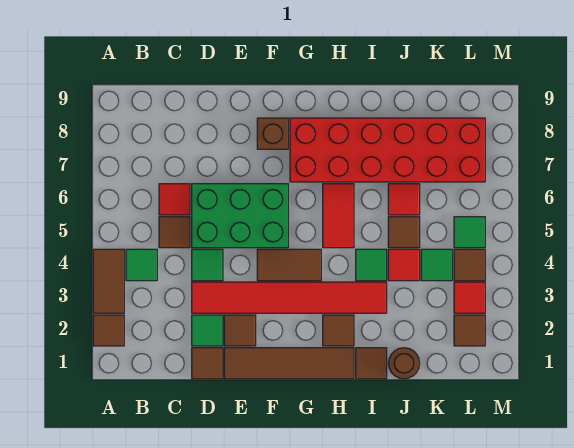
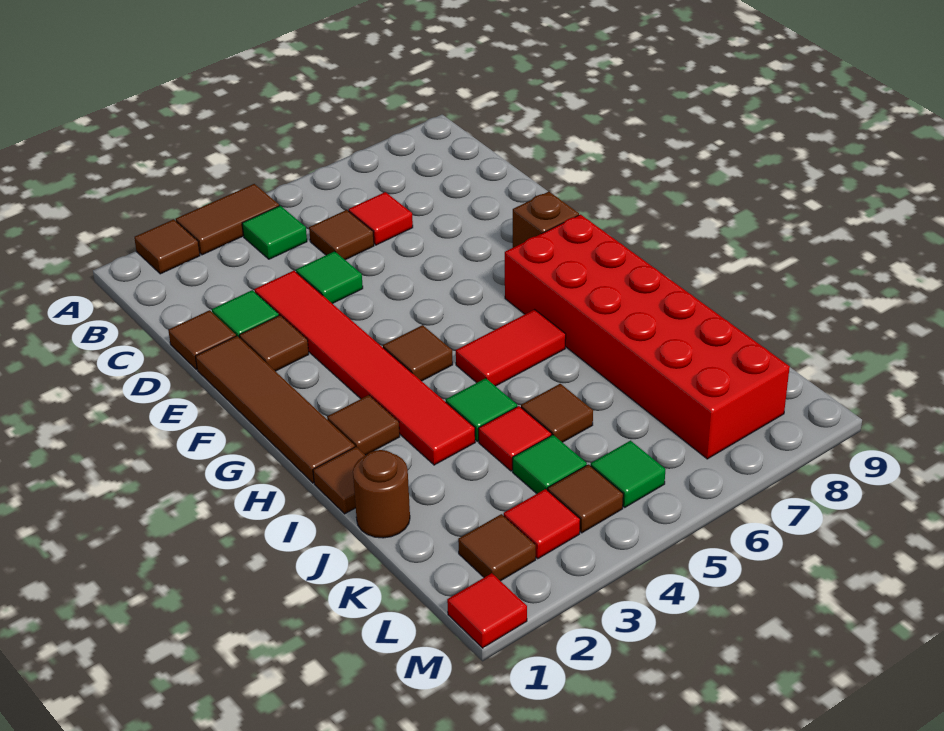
green brick D5:F6 level 1 -> none
brown tile F4:G4 level 1 -> brown tile G4 level 1
red tile J6 level 1 -> red tile M1 level 1

